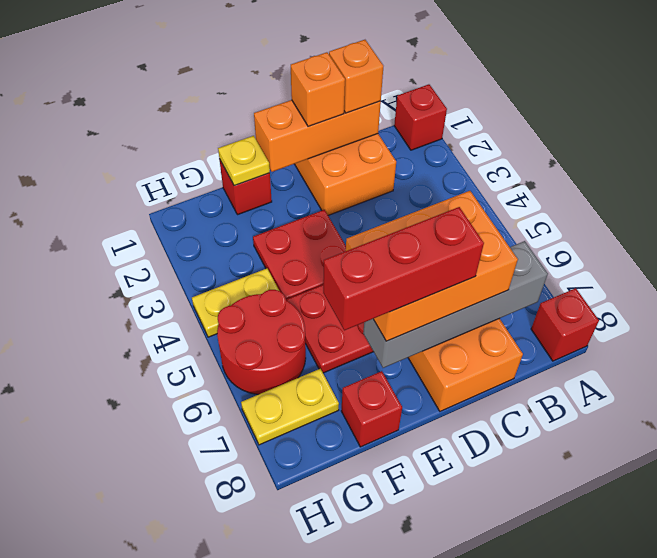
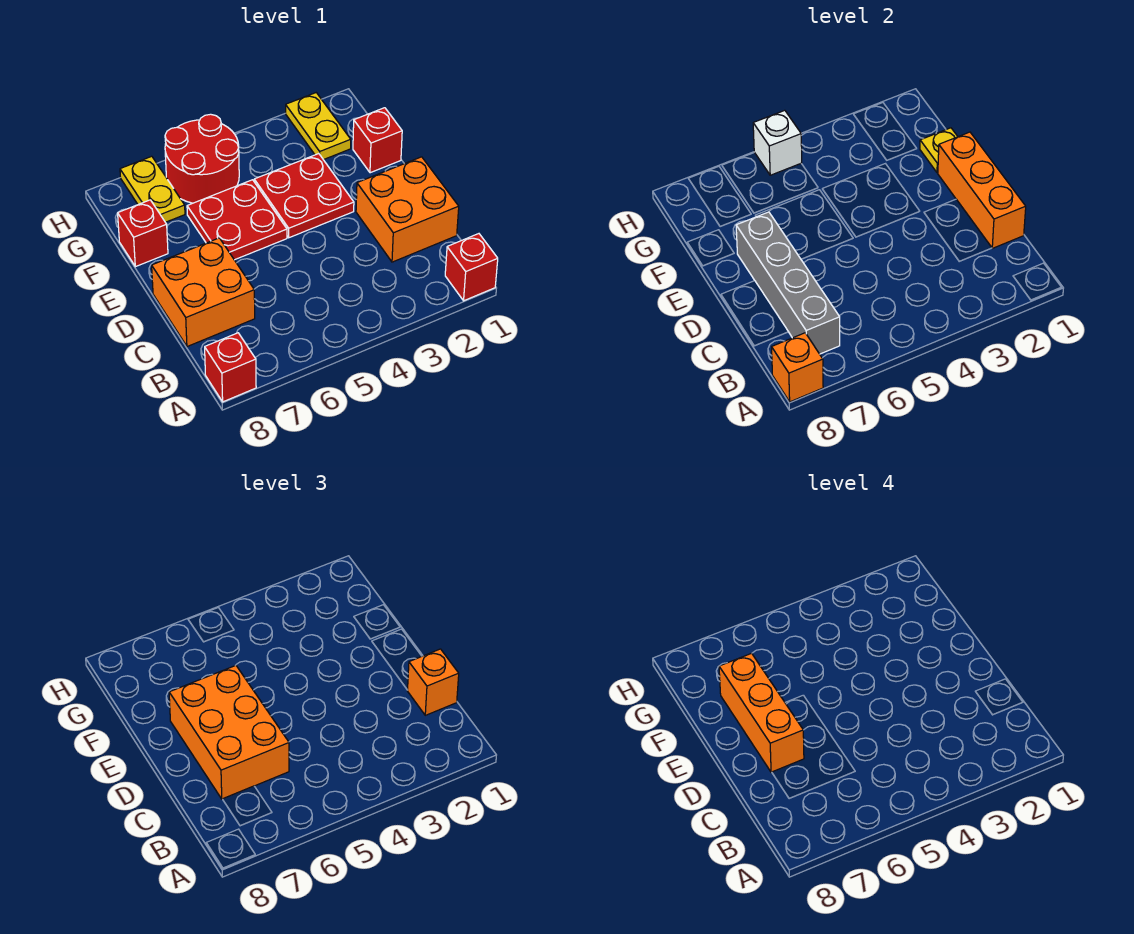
orange brick D1 level 3 -> orange brick A8 level 2
red brick D7:F7 level 4 -> orange brick D7:F7 level 4
yellow plate G4:H4 level 1 -> yellow plate G2:H2 level 1
none -> white brick H5 level 2

